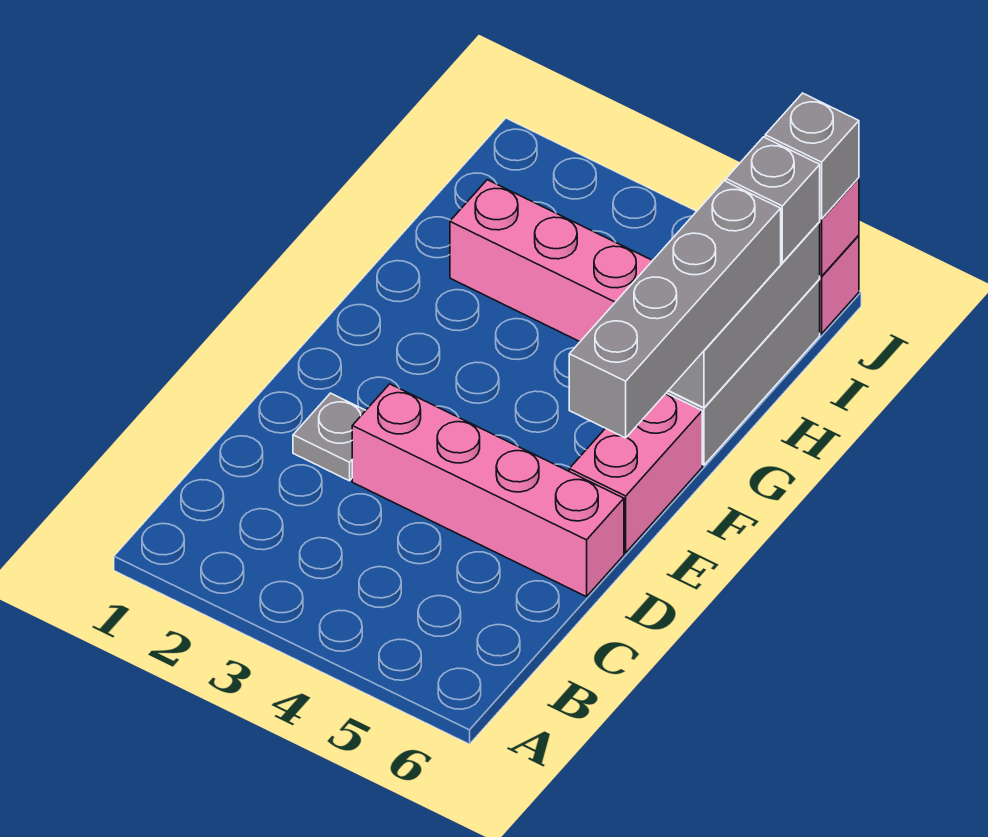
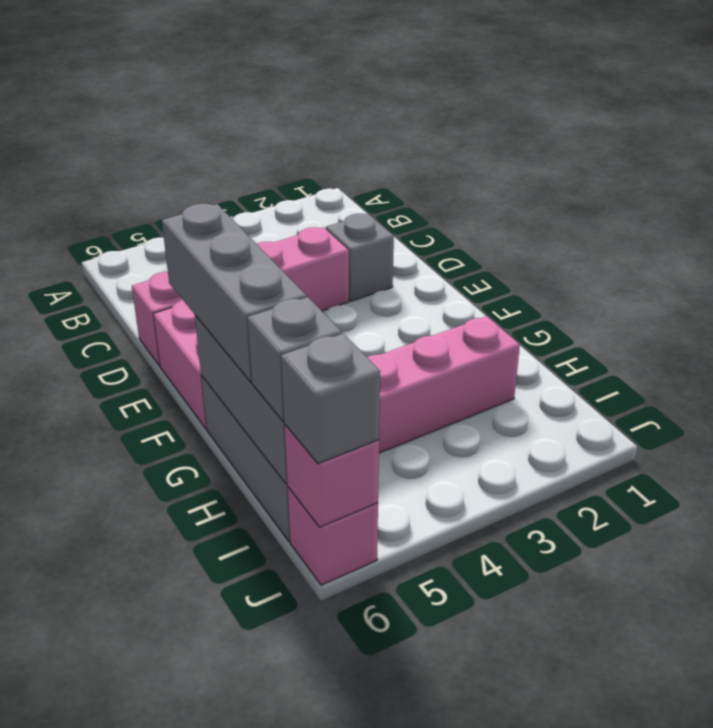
grey plate D2 level 1 -> grey brick D2 level 1
grey brick E6:H6 level 3 -> grey brick F6:H6 level 3

